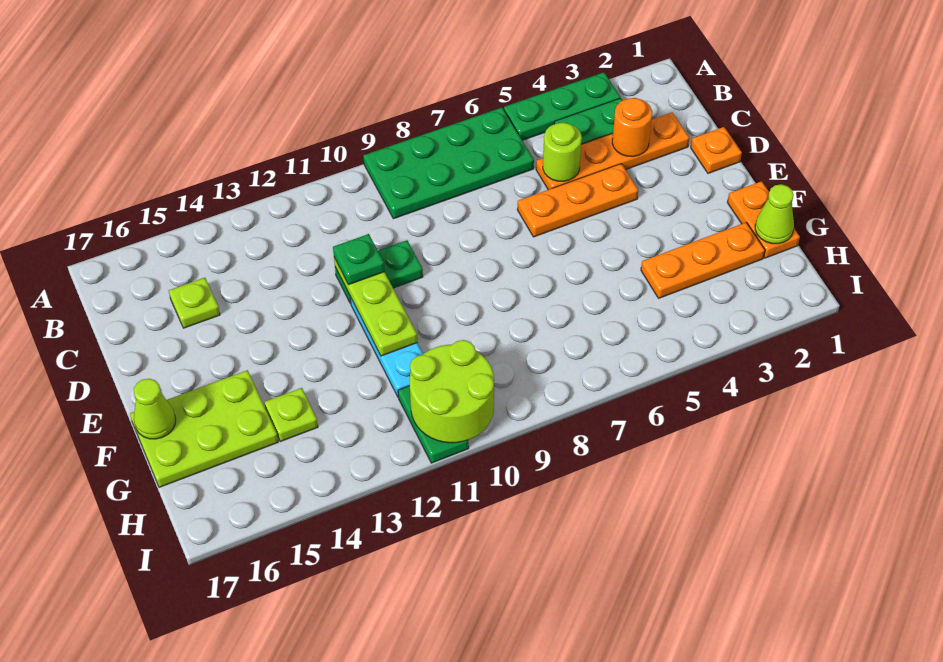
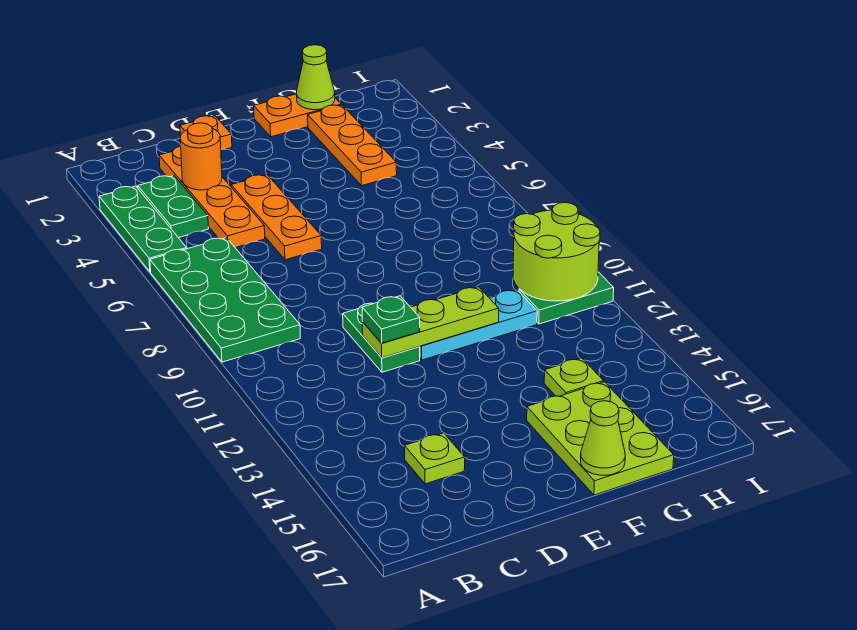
lime round brick C5 level 2 -> none

